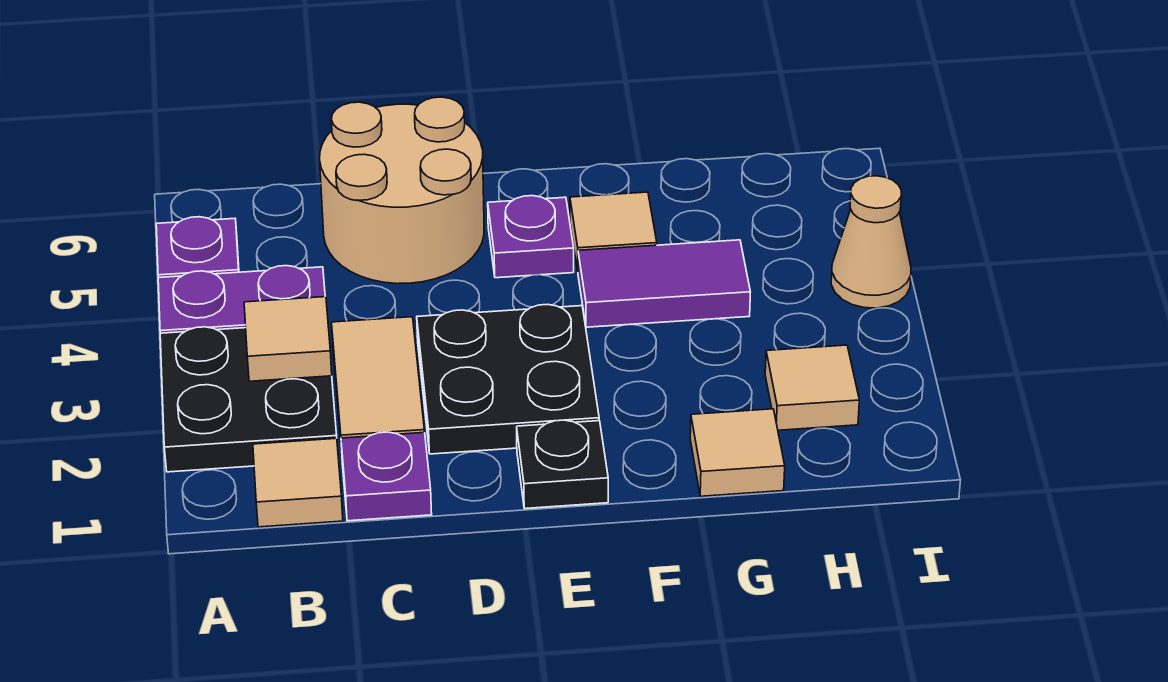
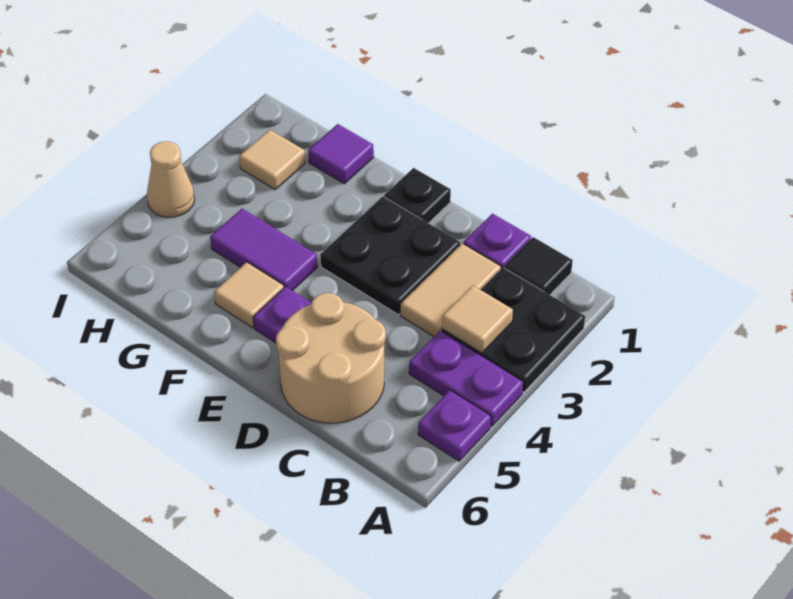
tan tile B1 level 1 -> black tile B1 level 1
tan tile G1 level 1 -> purple tile G1 level 1

